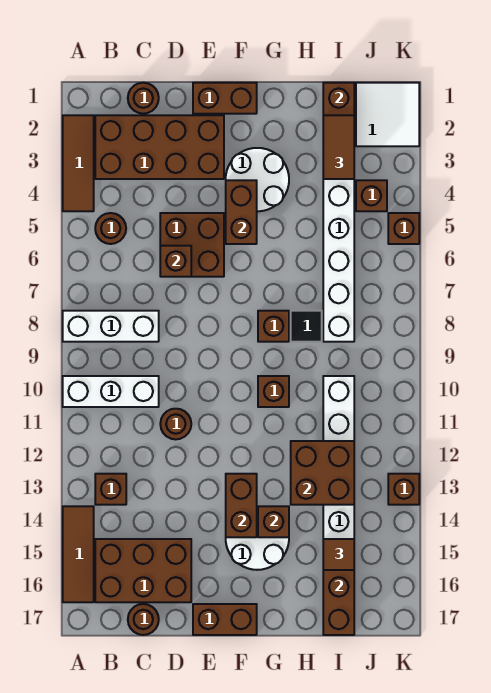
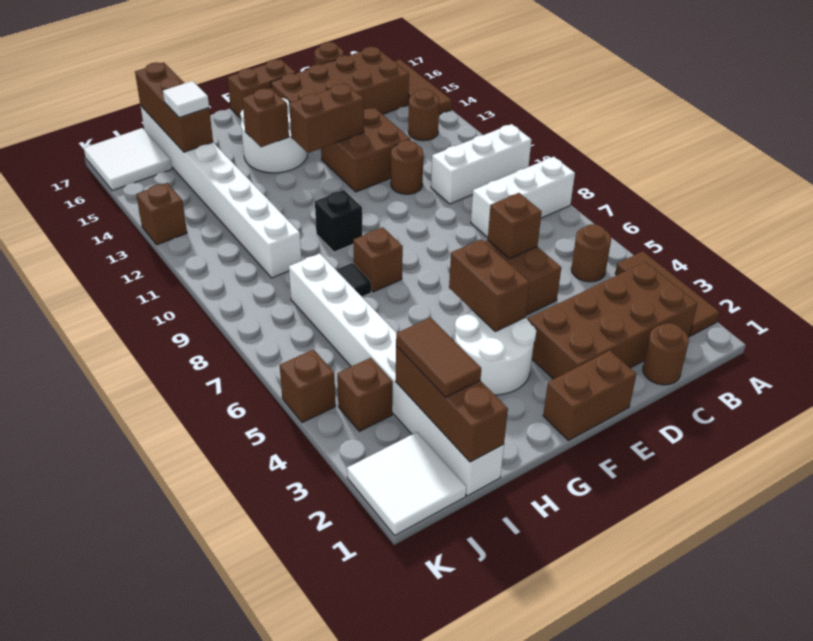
brown brick B13 level 1 -> brown round brick B13 level 1
brown brick B15:D16 level 1 -> brown brick B15:E16 level 1
brown brick F13:F14 level 2 -> brown brick E13:F13 level 2
brown brick G10 level 1 -> black brick G10 level 1
brown brick H12:I13 level 2 -> brown brick D12:E13 level 1
brown tile I15 level 3 -> white tile I15 level 3
none -> white tile J16:K17 level 1

